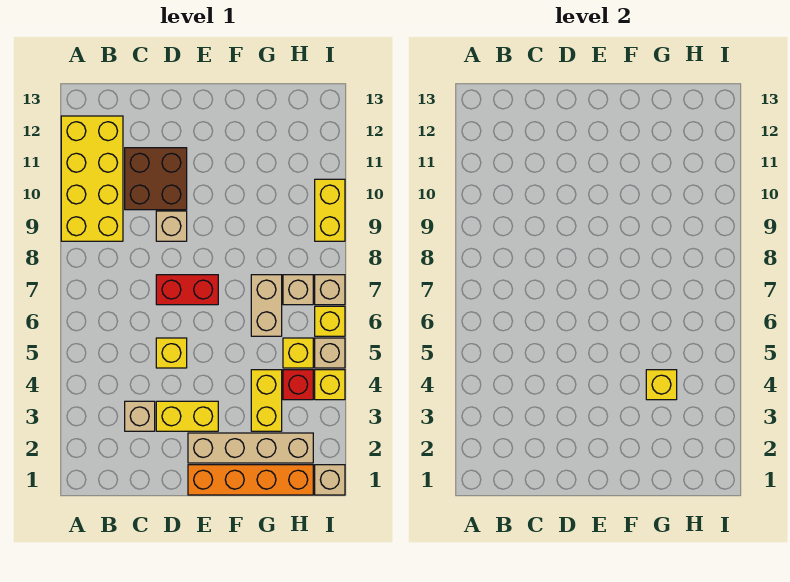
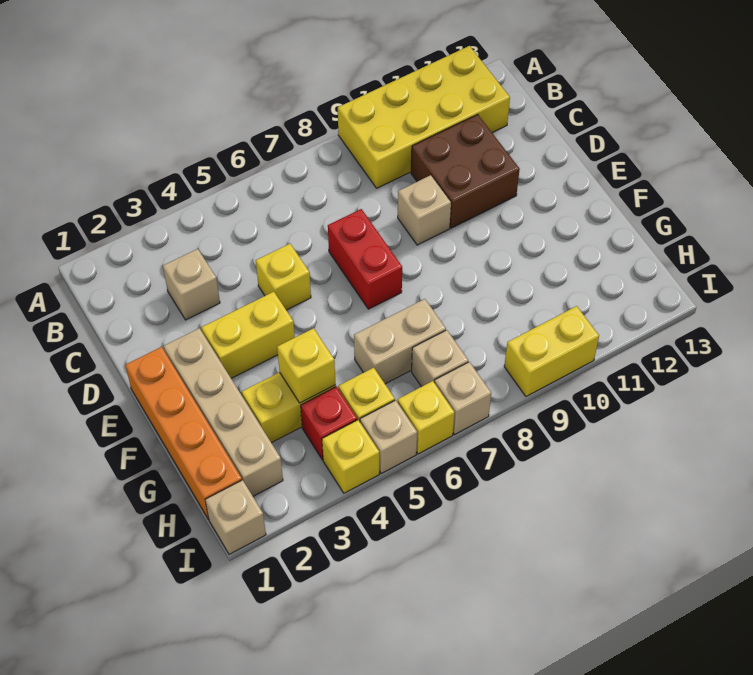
yellow brick D3:E3 level 1 -> yellow brick E3:E4 level 1

